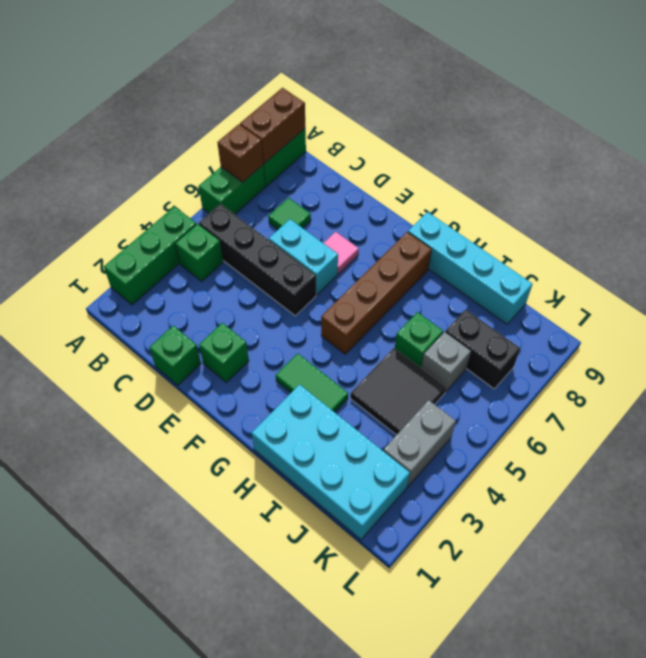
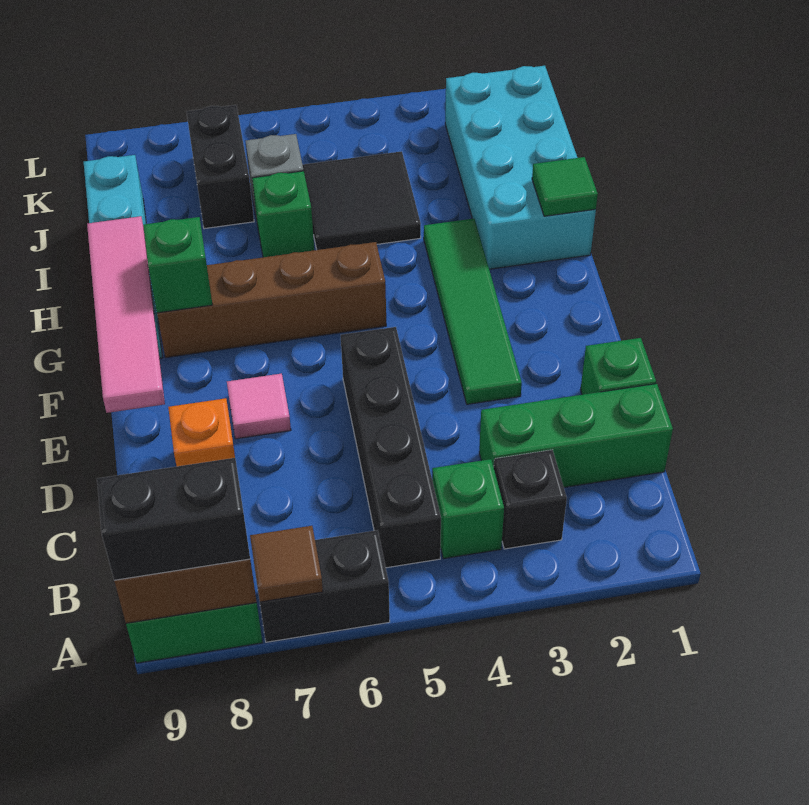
green brick A2:A4 level 1 -> green brick C1:C3 level 1
green brick A6:A7 level 1 -> black brick A6:A7 level 1
brown brick A7 level 2 -> brown tile A7 level 2
none -> black brick A8:A9 level 3
none -> black brick B3 level 1
green tile C7 level 1 -> green tile H1 level 2
cyan brick D6:E6 level 1 -> none
none -> orange brick D8 level 1
green brick E2 level 1 -> green brick G8 level 2
none -> pink tile E9:H9 level 2
green tile G3:H3 level 1 -> green tile E3:H3 level 1
grey brick K3:K4 level 1 -> none

